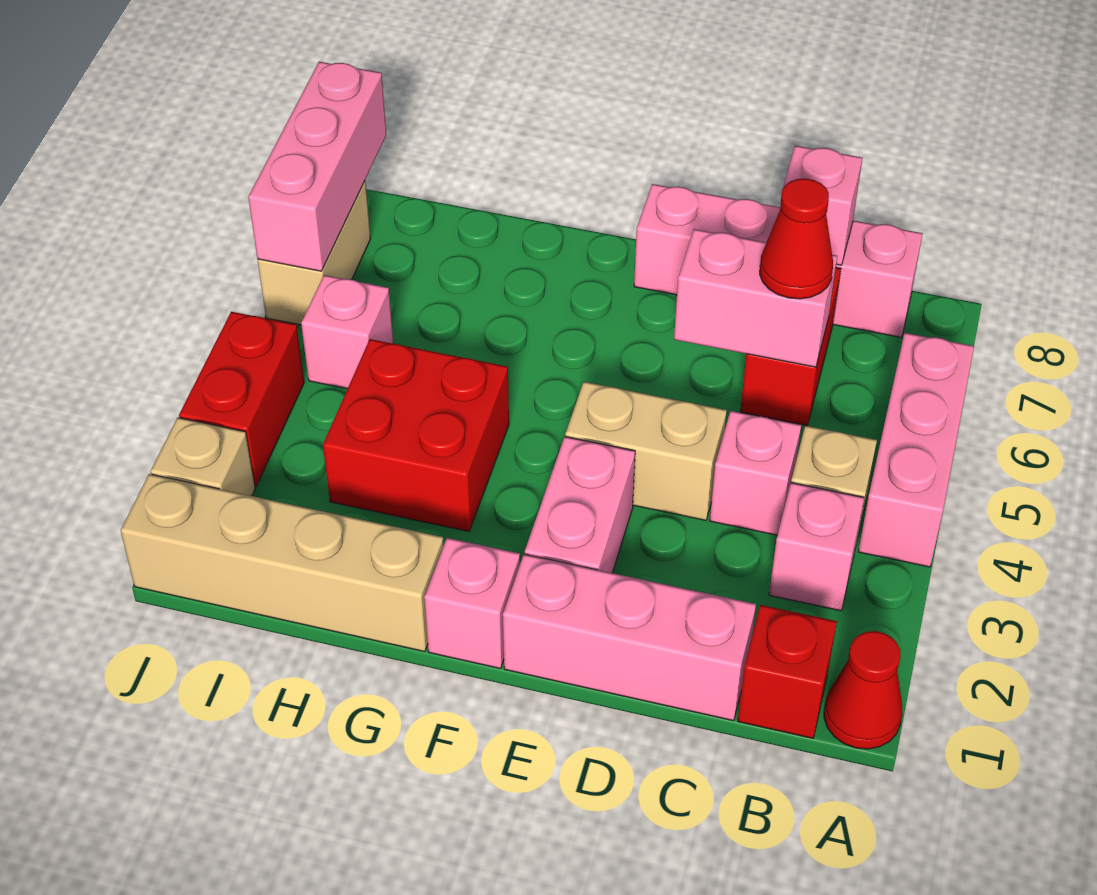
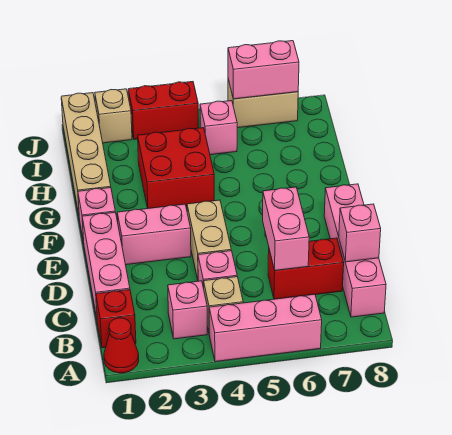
red cone C6 level 3 -> none
pink brick J6:J8 level 2 -> pink brick J6:J7 level 2

